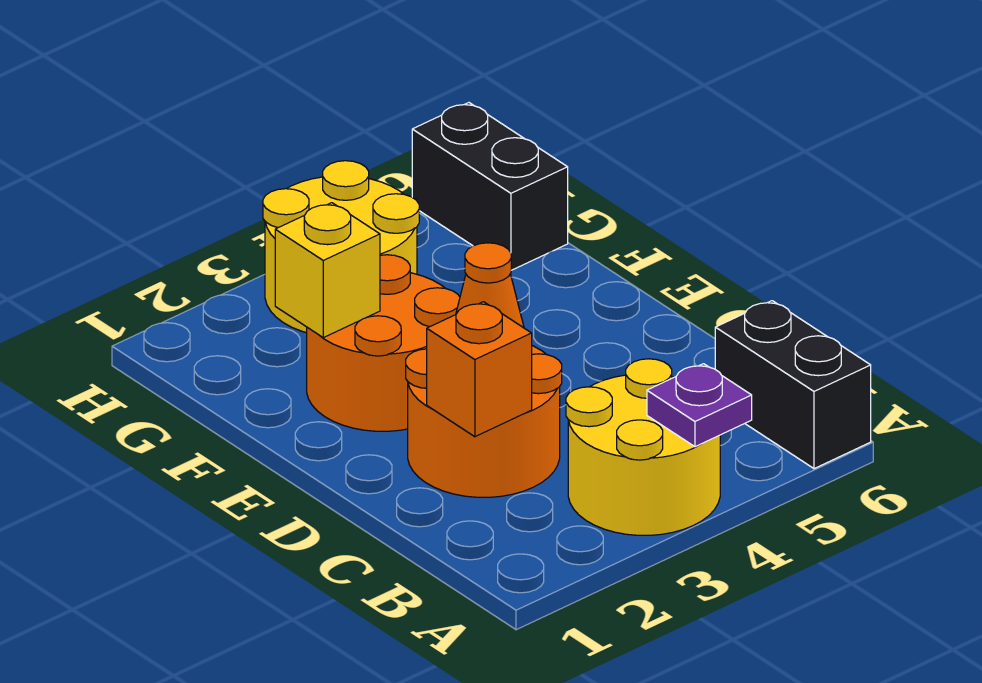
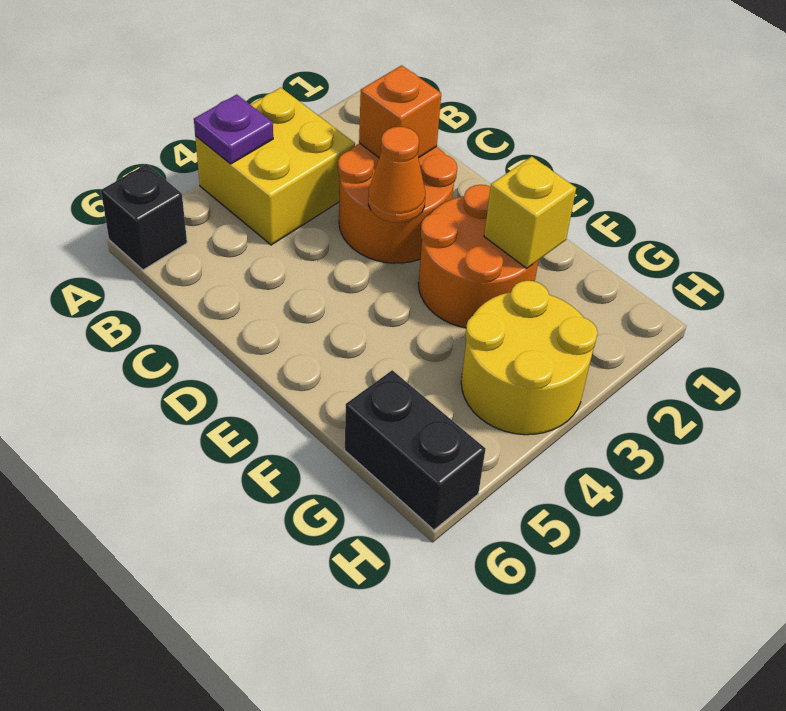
yellow round brick A3:B4 level 1 -> yellow brick A3:B4 level 1
black brick A6:B6 level 1 -> black brick A6 level 1

